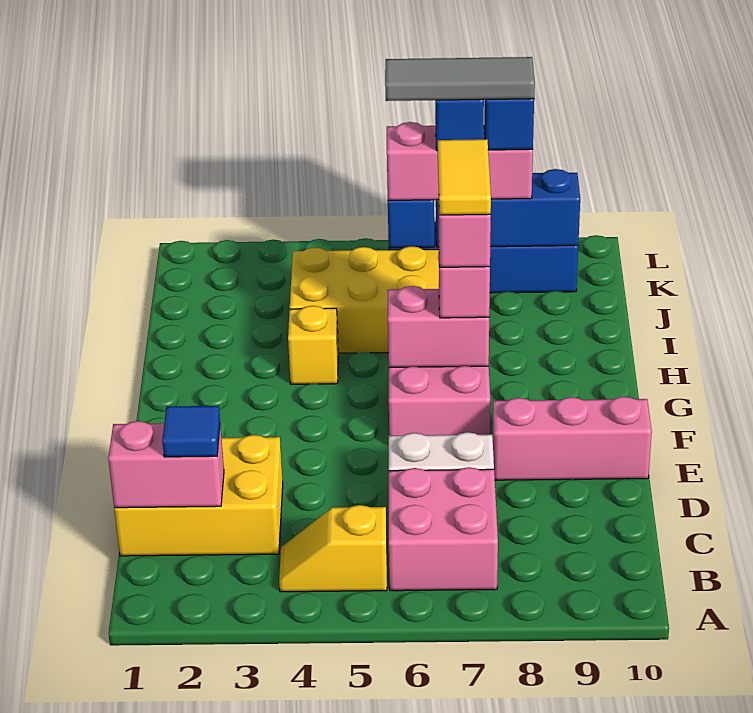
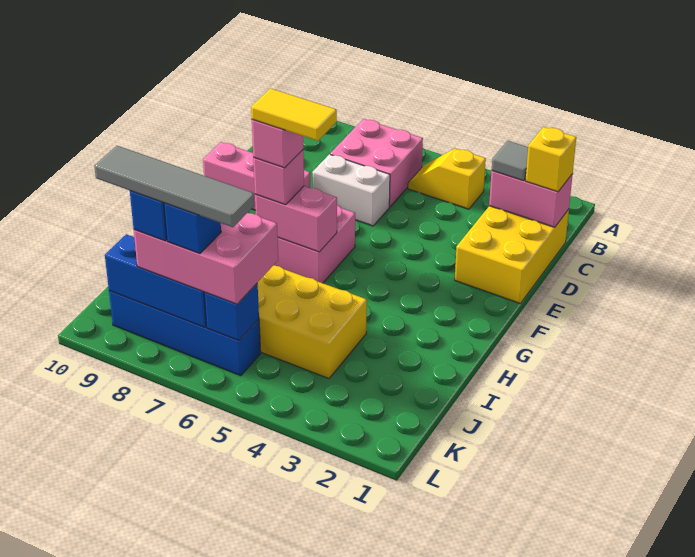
yellow slope B4:B5 level 1 top 5 -> yellow slope B4:B5 level 1 top 4
yellow brick C1:D3 level 1 -> yellow brick C1:E2 level 1
blue tile C2 level 3 -> grey tile C2 level 3
yellow tile G7:H7 level 5 -> yellow tile G6:G7 level 5
yellow brick H4 level 1 -> yellow brick C1 level 3
pink brick K6:K8 level 3 -> pink brick J6:K8 level 3
grey tile K6:K8 level 5 -> grey tile K6:K9 level 5

